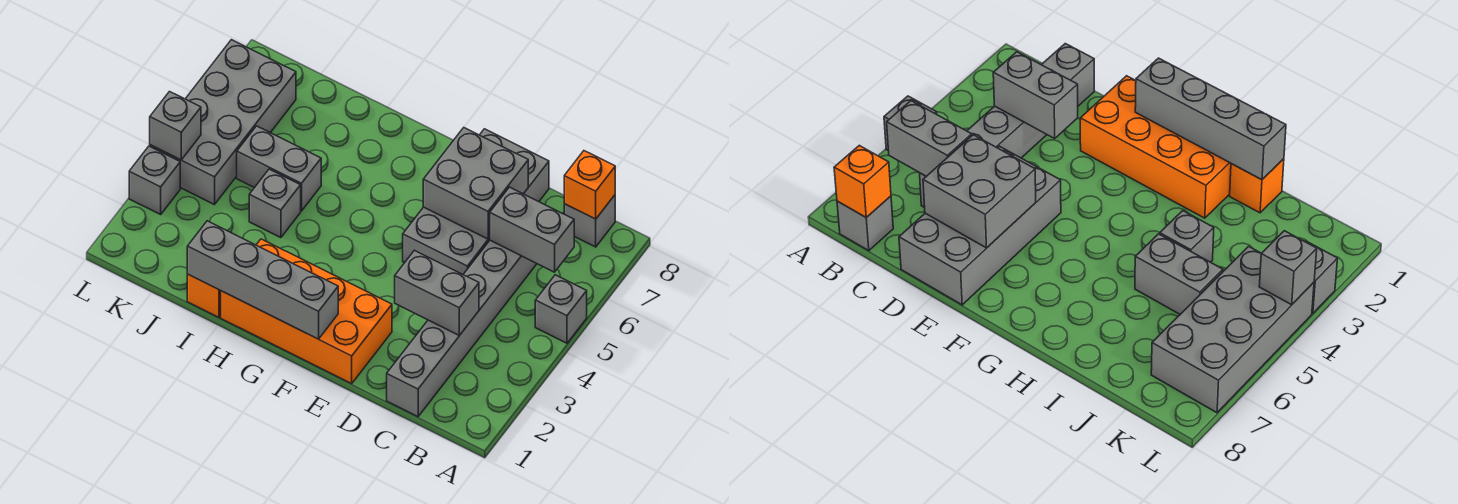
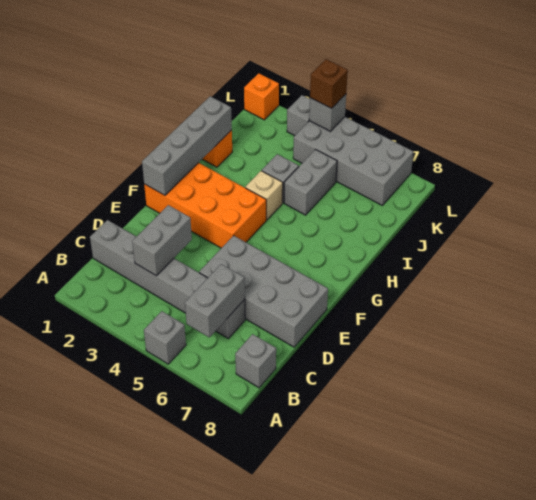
orange brick B8 level 2 -> orange brick L1 level 1
grey brick D6:E7 level 2 -> none
orange brick E1:H2 level 1 -> orange brick F1:G4 level 1
none -> tan brick H4 level 1
none -> brown brick L4 level 3

